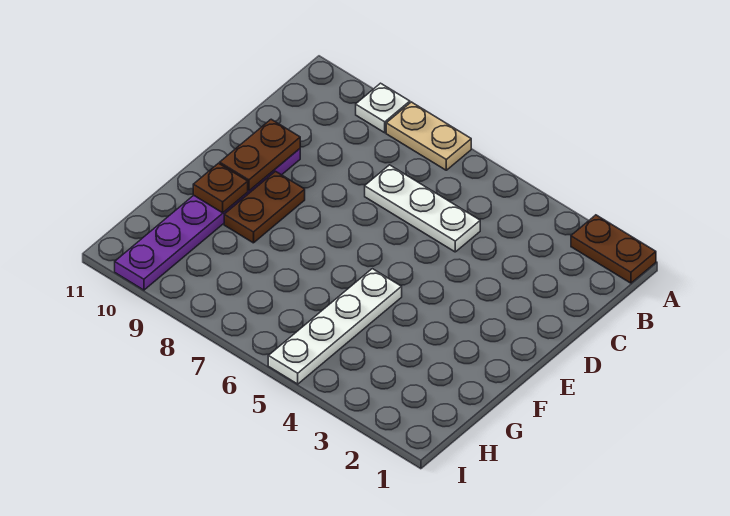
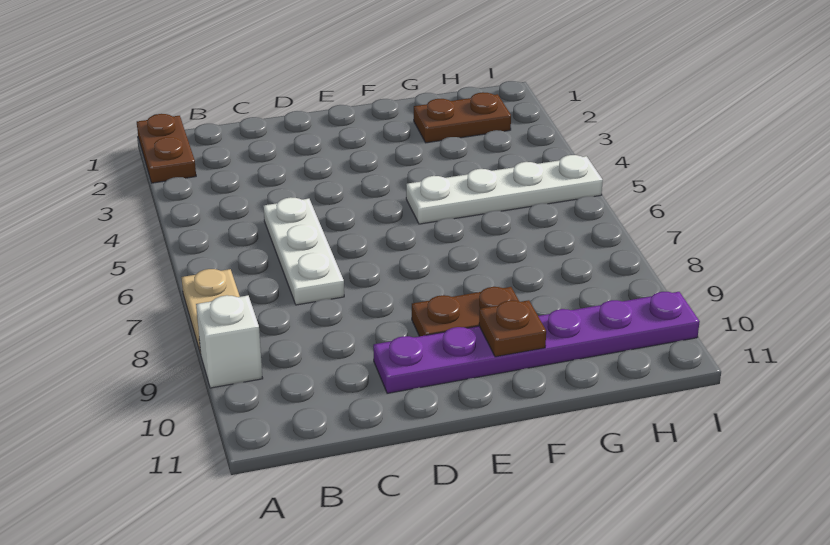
white plate A9 level 1 -> white brick A9 level 1
brown plate D10:E10 level 2 -> brown plate G2:H2 level 1

